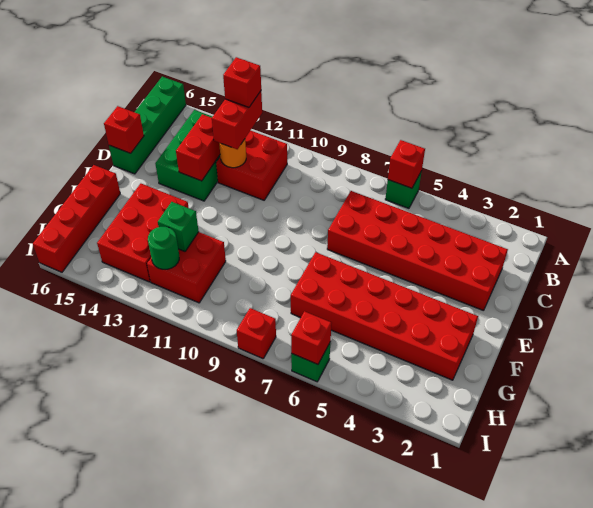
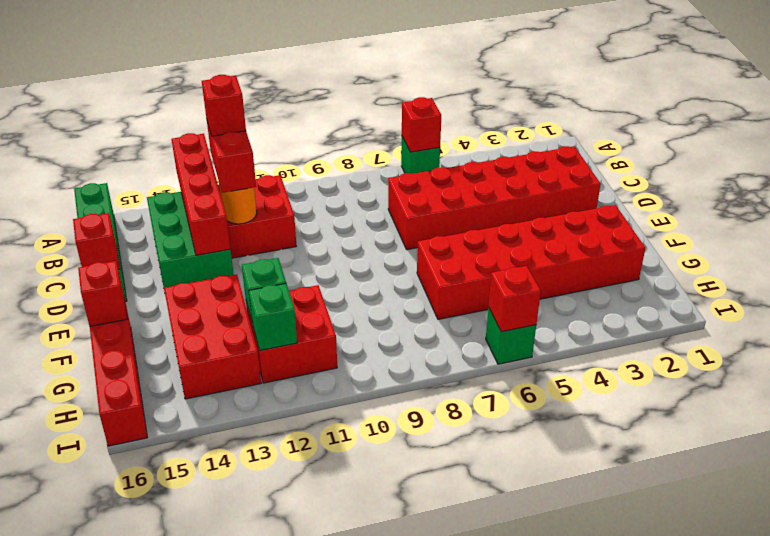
red brick C13:D13 level 2 -> red brick A13:D13 level 2
green round brick H12 level 2 -> green brick H12 level 2
red brick I8 level 1 -> red brick F16 level 2

